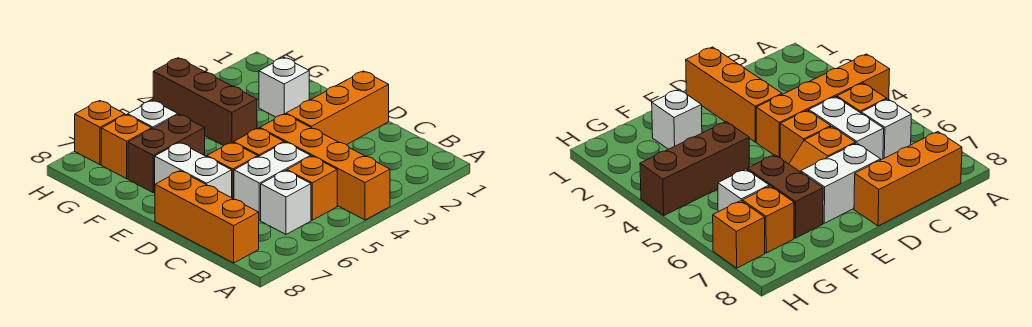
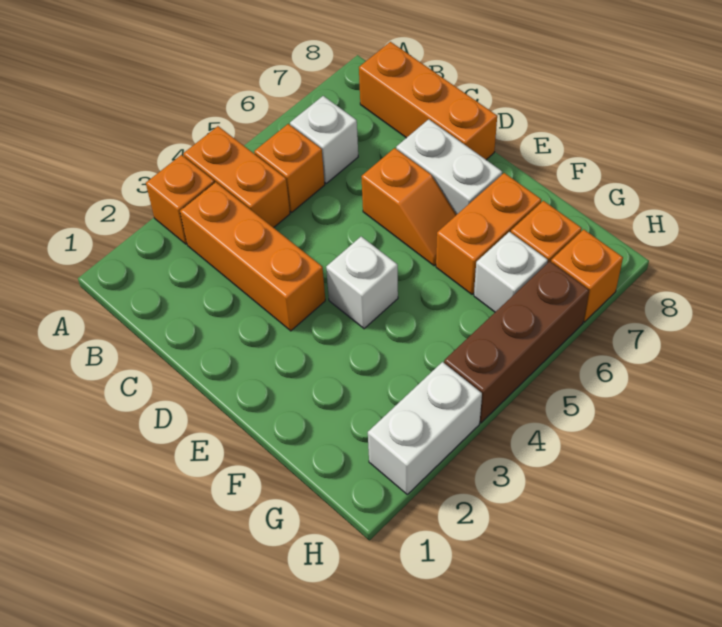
orange brick A4:D4 level 1 -> orange brick A4:B4 level 1
white brick C5:C6 level 1 -> white brick H2:H3 level 1
orange brick D1:D3 level 1 -> orange brick B3:D3 level 1
orange brick D5 level 1 -> orange brick A3 level 1
white brick F2 level 1 -> white brick E4 level 1
brown brick F4:H4 level 1 -> brown brick H4:H6 level 1
brown brick F6:F7 level 1 -> orange brick F6:F7 level 1

